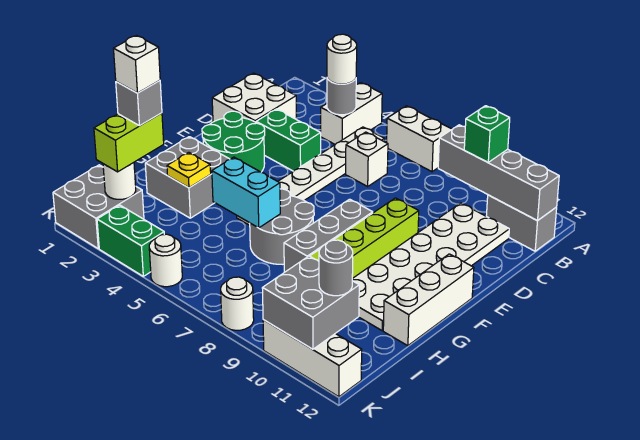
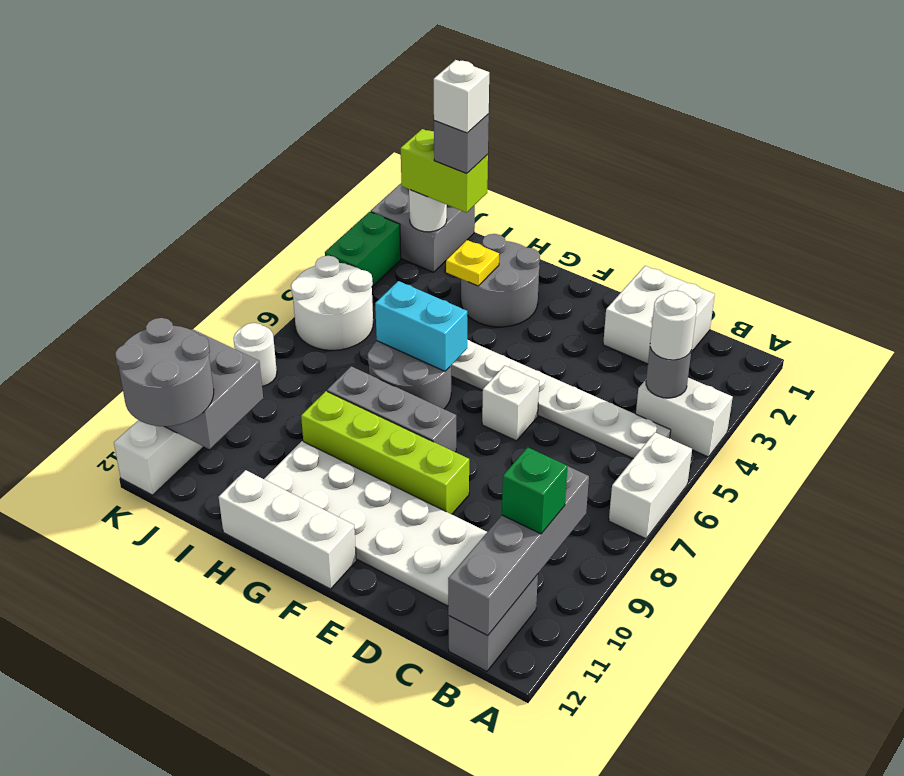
white brick C6 level 1 -> white brick E6 level 1
green brick D3:D4 level 1 -> none
green round brick E2:F3 level 1 -> none
grey brick G2:H3 level 1 -> grey round brick G2:H3 level 1
cyan brick H5:H6 level 2 -> cyan brick G6:H6 level 2
grey round brick J11 level 3 -> grey round brick J11:K12 level 3
white round brick K5 level 1 -> white round brick J5:K6 level 1

